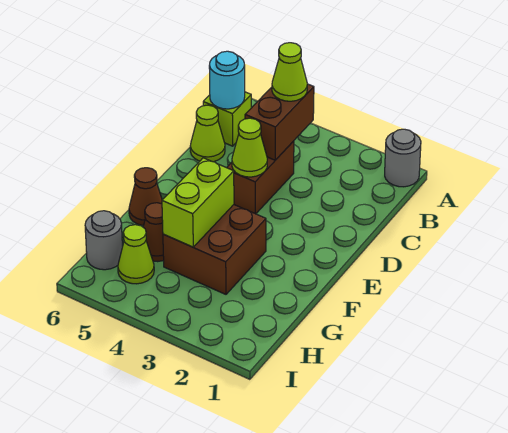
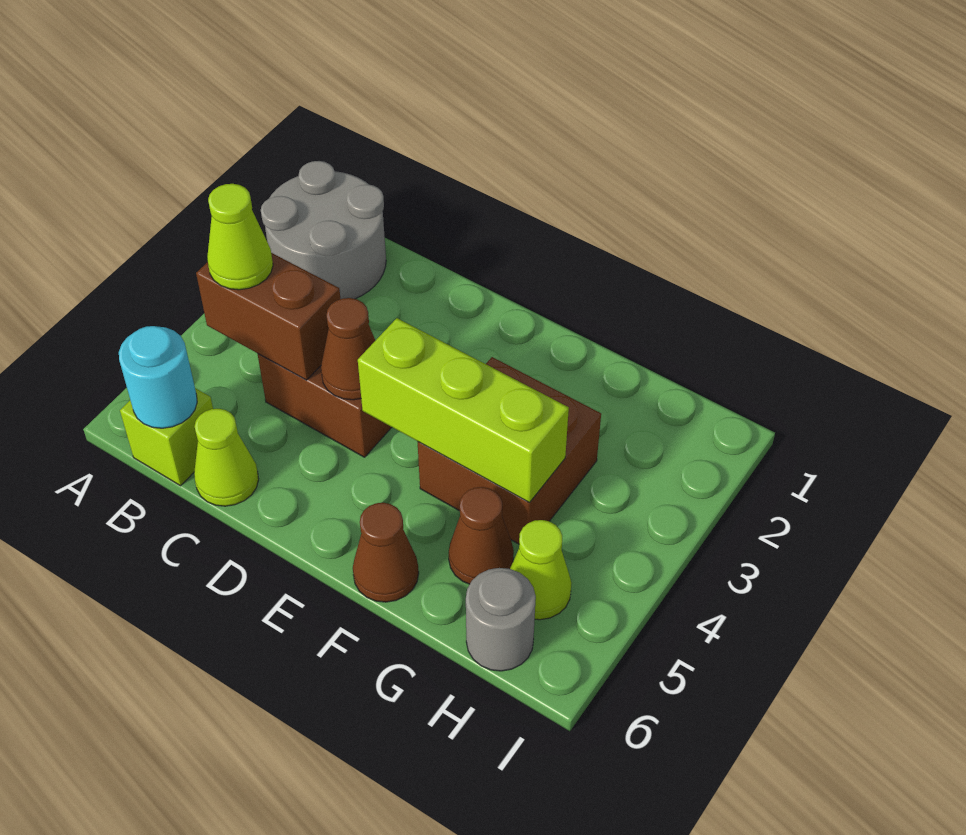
grey round brick A1 level 1 -> grey round brick A1:B2 level 1
lime cone D4 level 2 -> brown cone D4 level 2
lime brick F4:G4 level 2 -> lime brick E4:G4 level 2

